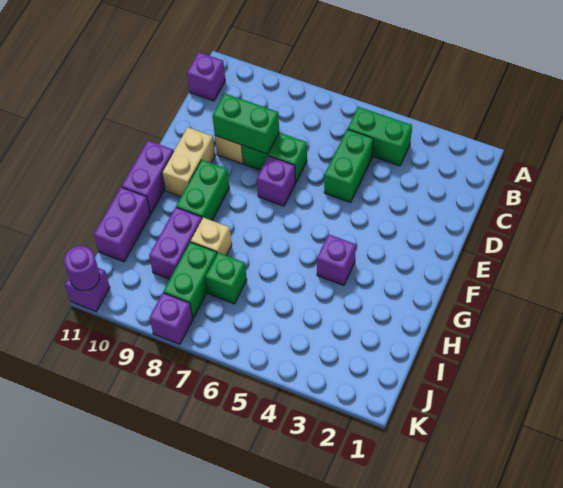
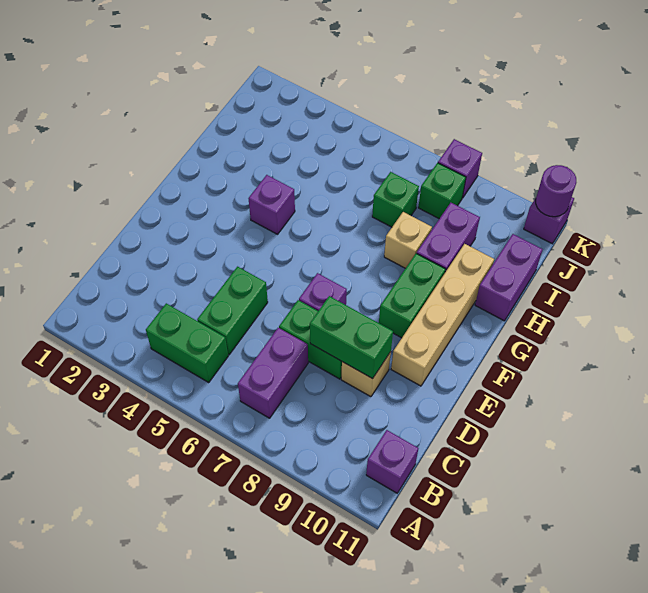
tan brick E10:F10 level 1 -> tan brick E10:H10 level 1
purple brick F11:G11 level 1 -> purple brick B7:C7 level 1
green brick I8:J8 level 1 -> green brick J8 level 1

